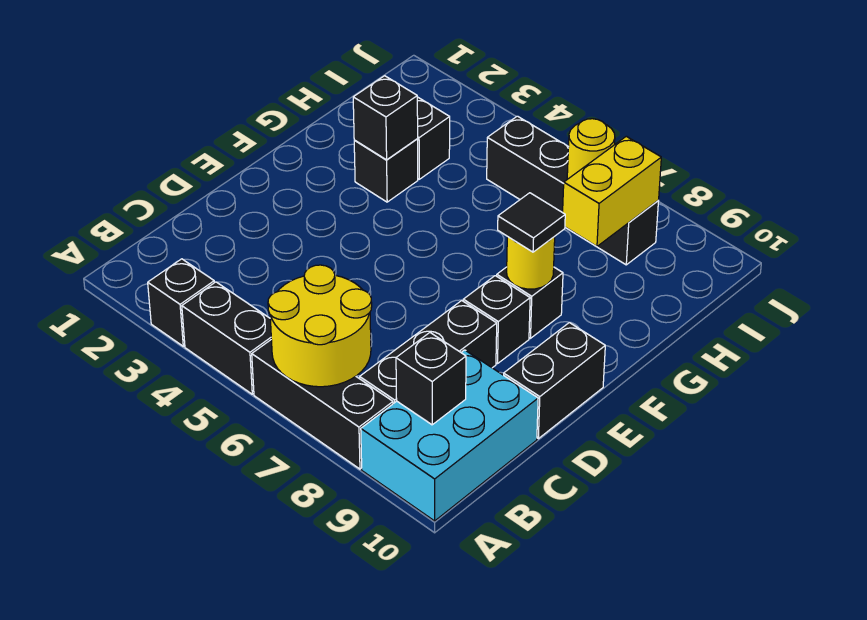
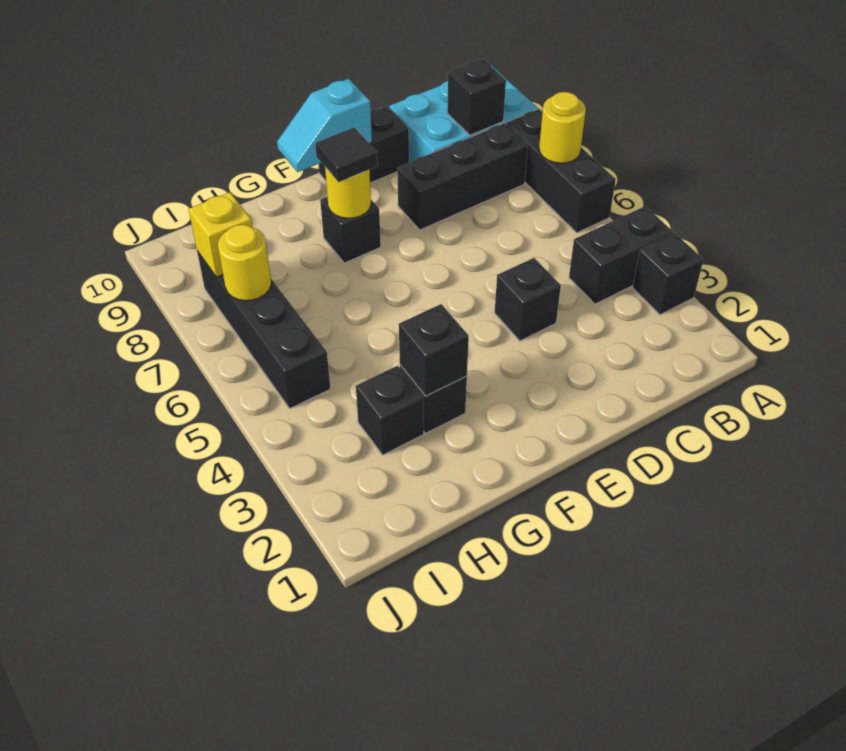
black brick A4:A5 level 1 -> black brick A4:B4 level 1
yellow round brick A6:B7 level 2 -> yellow round brick A7 level 2
black brick E8 level 1 -> black brick D4 level 1
none -> cyan slope E10:F10 level 2 top E
yellow brick H8:I8 level 2 -> yellow brick I8 level 2

